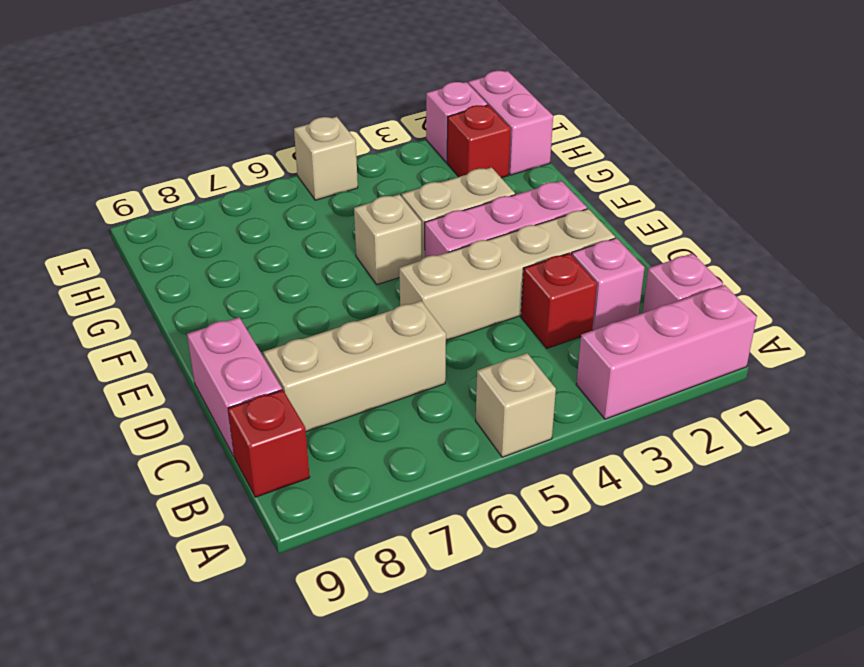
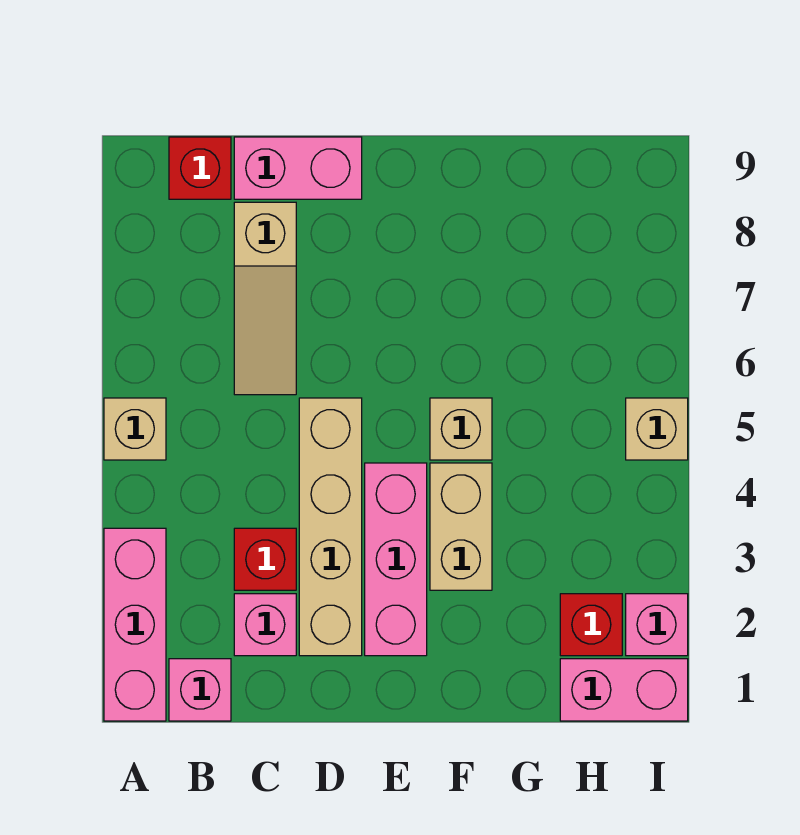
tan brick C6:C8 level 1 -> tan slope C6:C8 level 1 top 8

